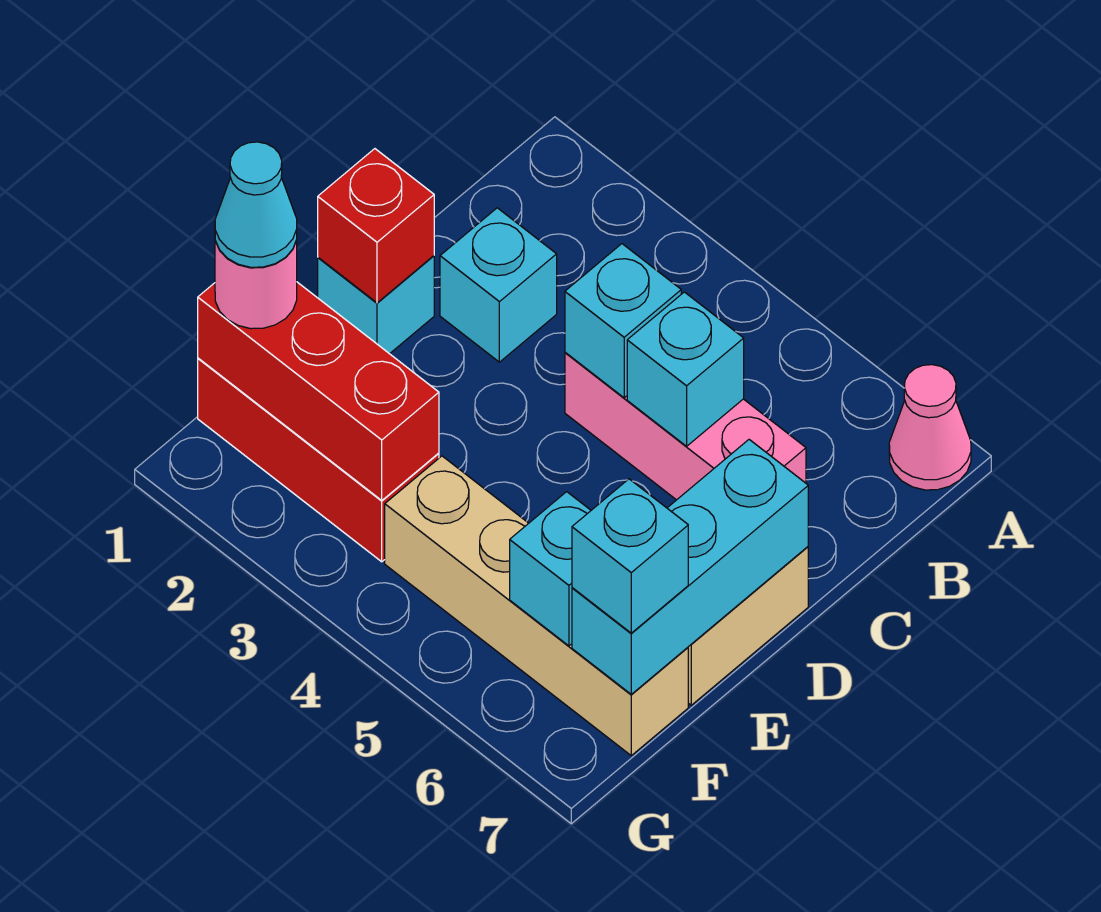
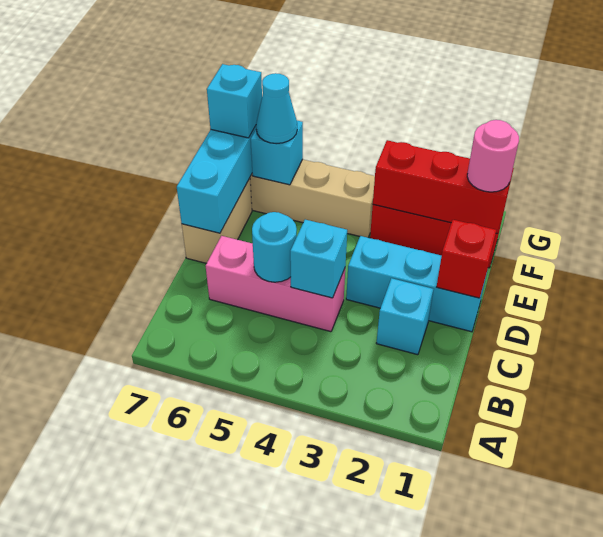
pink cone A7 level 1 -> none
cyan brick C5 level 2 -> cyan round brick C5 level 2
cyan brick D1 level 1 -> cyan brick D1:D3 level 1
cyan cone F1 level 4 -> cyan cone F6 level 3

